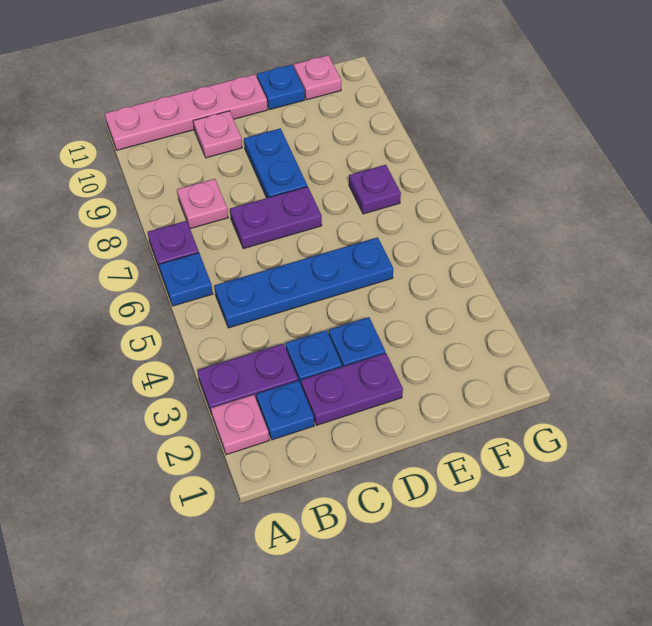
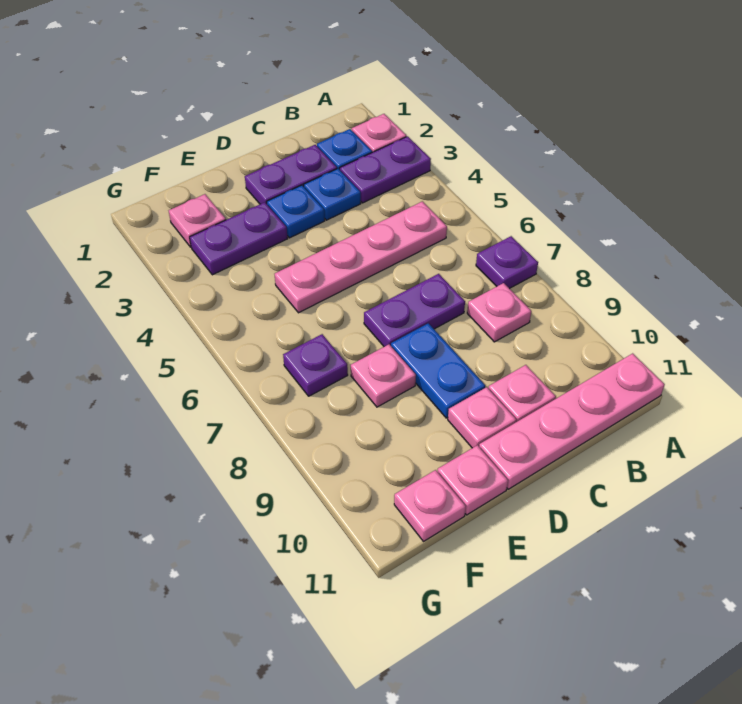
blue plate A6 level 1 -> none
blue plate B5:E5 level 1 -> pink plate B5:E5 level 1
none -> pink plate D10 level 1
none -> purple plate E3:F3 level 1
none -> pink plate E8 level 1
blue plate E11 level 1 -> pink plate E11 level 1
none -> pink plate F2 level 1

